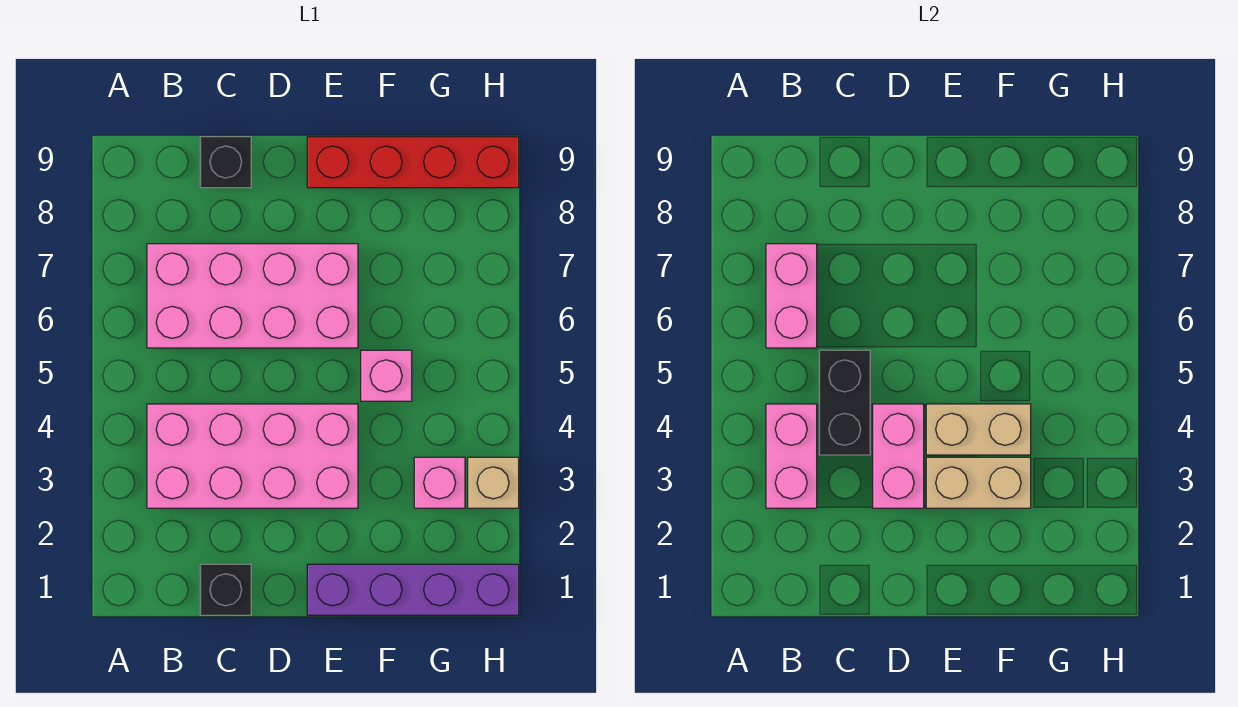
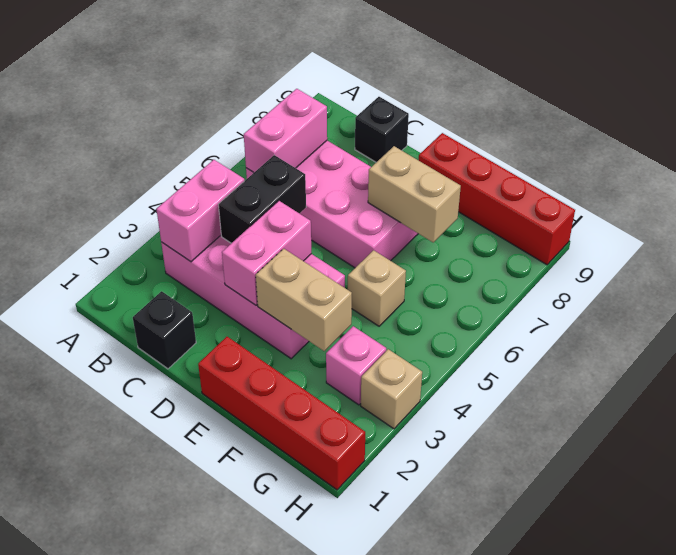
purple brick E1:H1 level 1 -> red brick E1:H1 level 1
tan brick E4:F4 level 2 -> tan brick E7:F7 level 2
pink brick F5 level 1 -> tan brick F5 level 1

